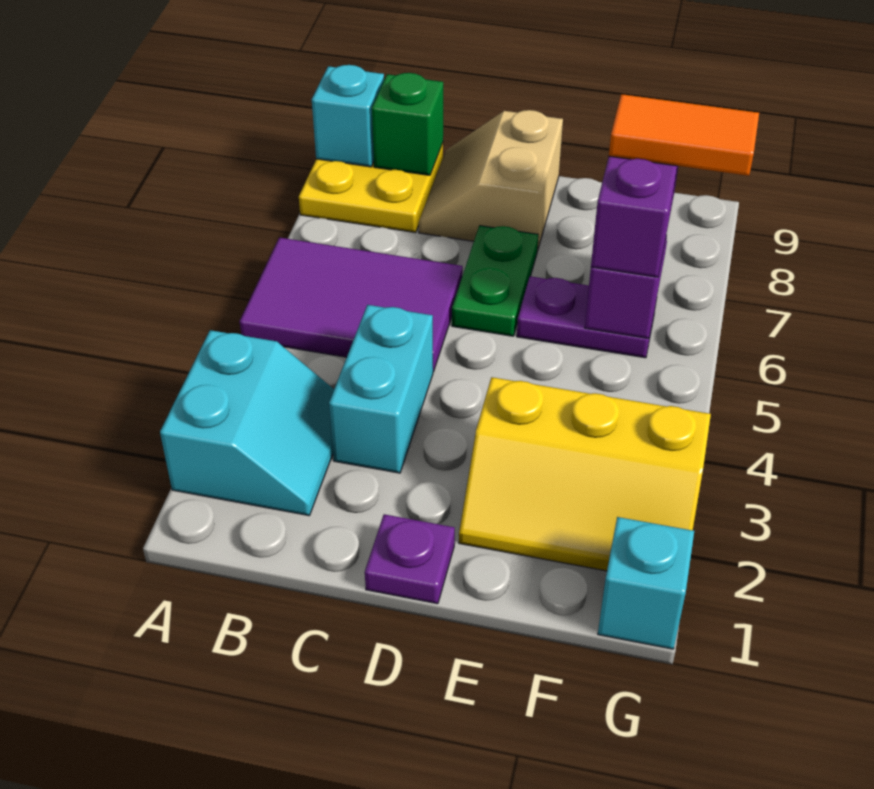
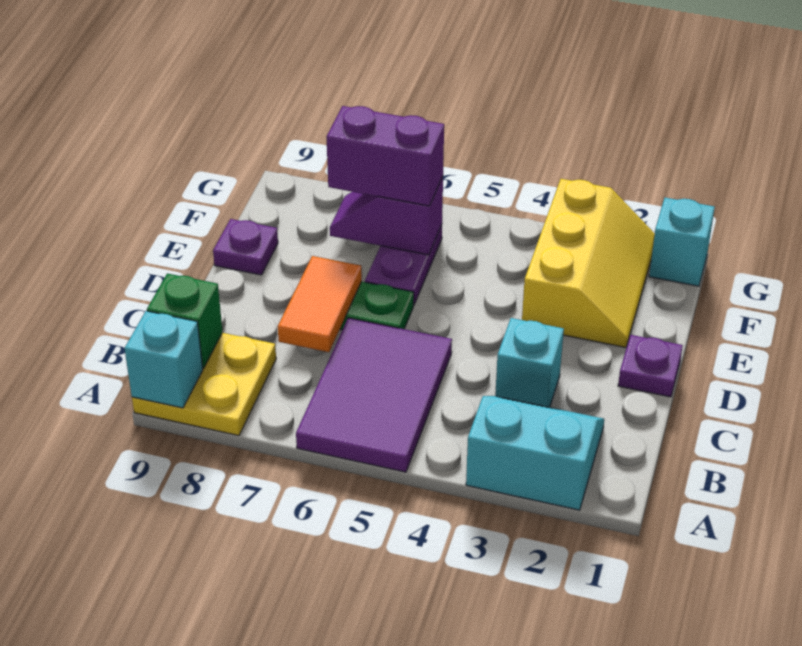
cyan brick C3:C4 level 1 -> cyan brick C3 level 1
tan slope C8:D9 level 1 top D -> none
none -> purple plate E9 level 1
orange tile F7:G7 level 4 -> orange tile C7:D7 level 2

